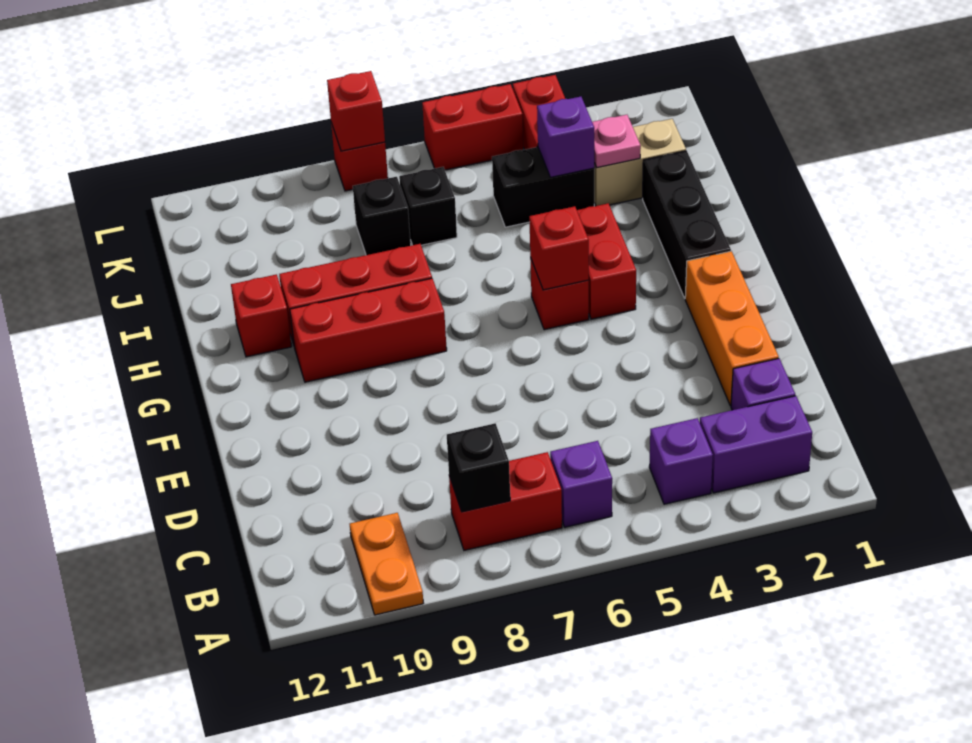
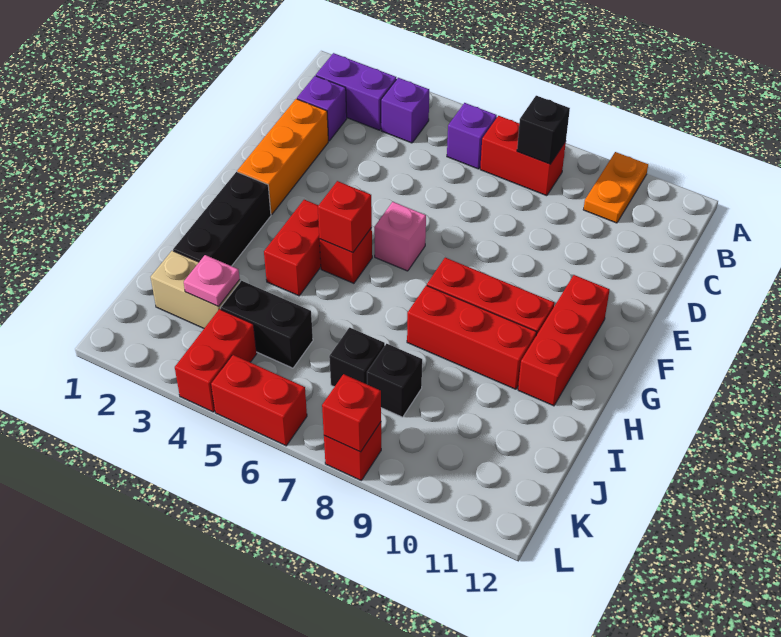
none -> pink brick F6 level 1
red brick H11 level 1 -> red brick F11:H11 level 1
purple brick J4 level 2 -> none

